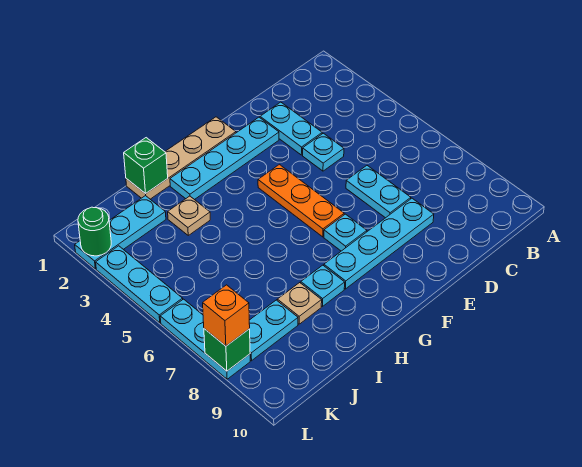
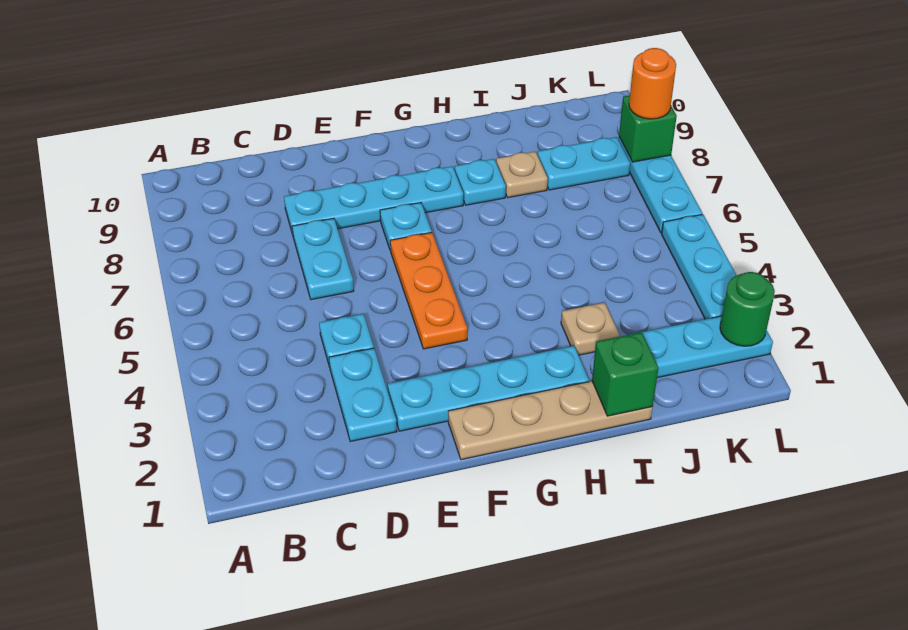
orange brick L8 level 3 -> orange round brick L8 level 3

